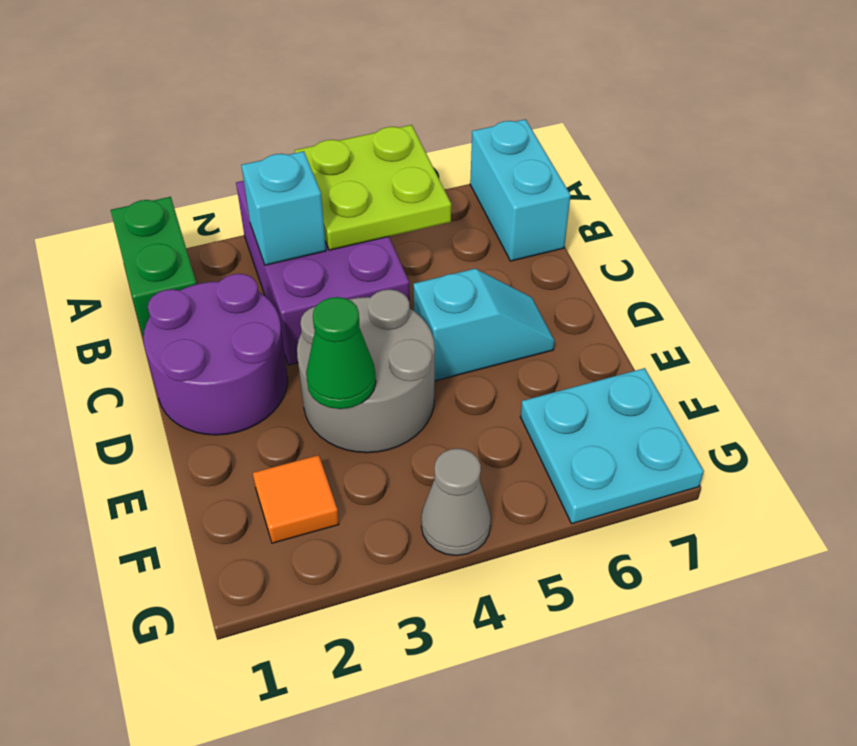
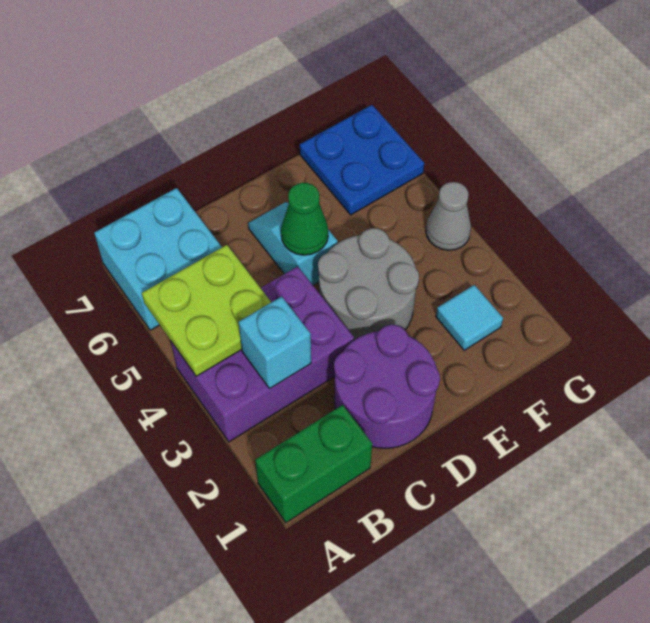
cyan brick A7:B7 level 1 -> cyan brick A6:B7 level 1
green cone E3 level 2 -> green cone D5 level 2
orange tile F2 level 1 -> cyan tile F2 level 1
cyan plate F6:G7 level 1 -> blue plate F6:G7 level 1

